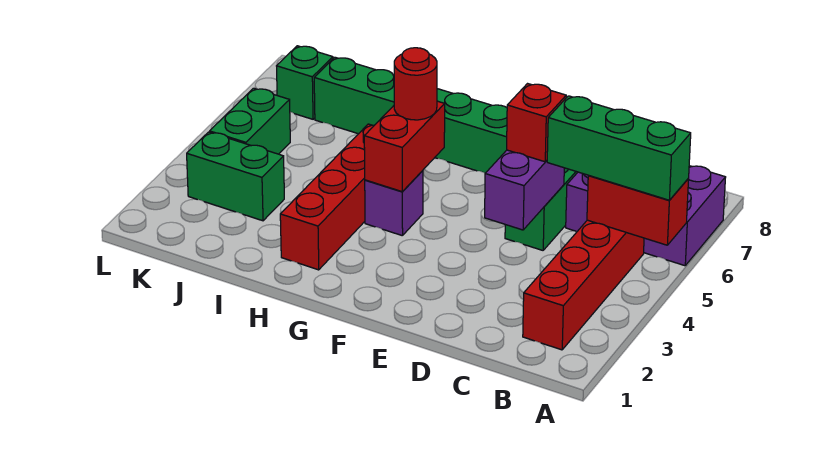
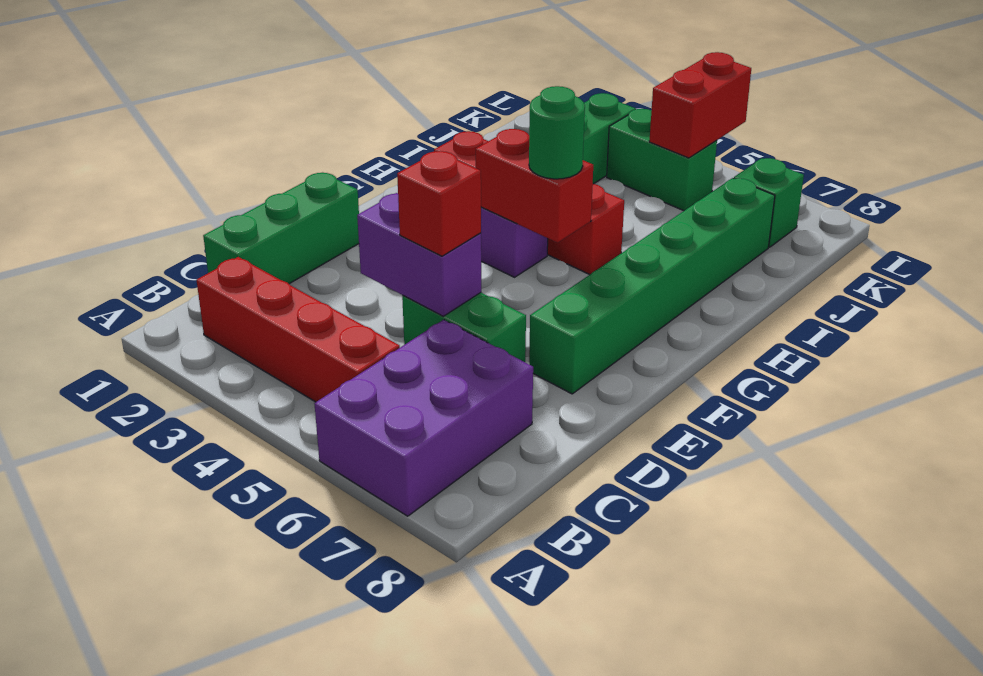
red brick A5:B5 level 2 -> red brick K5:L5 level 2
green brick A5:C5 level 3 -> green brick C1:E1 level 1
red round brick G5 level 3 -> green round brick G5 level 3

